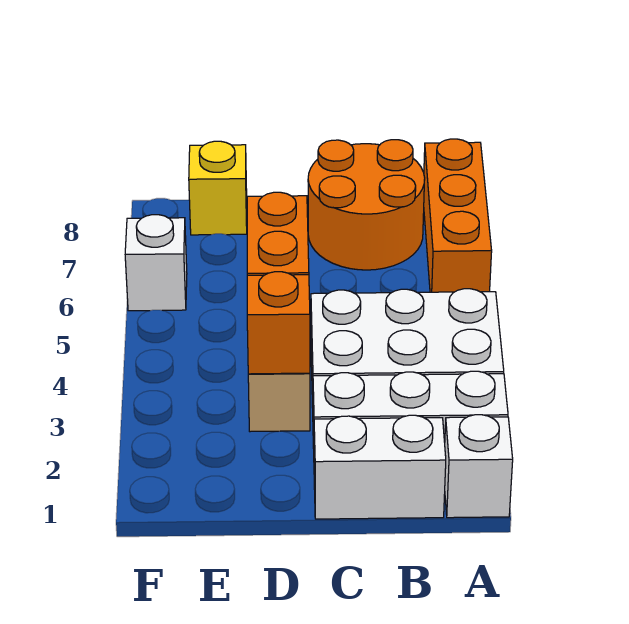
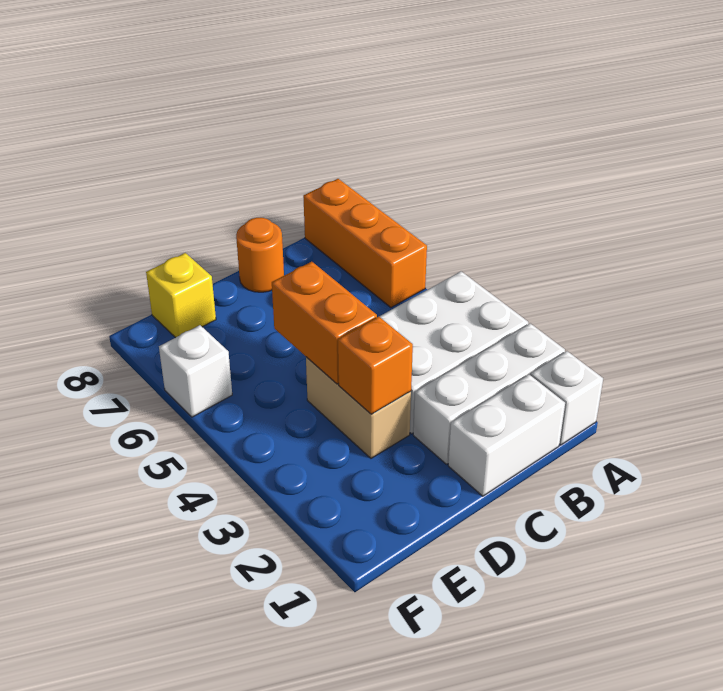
orange round brick B7:C8 level 1 -> orange round brick C8 level 1

